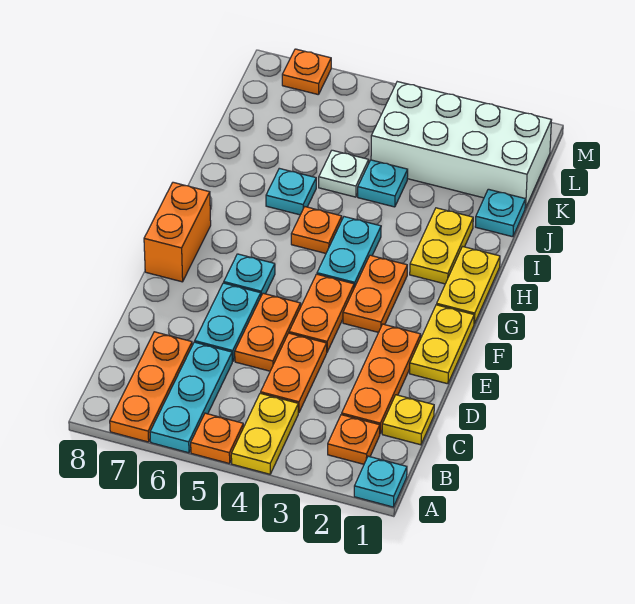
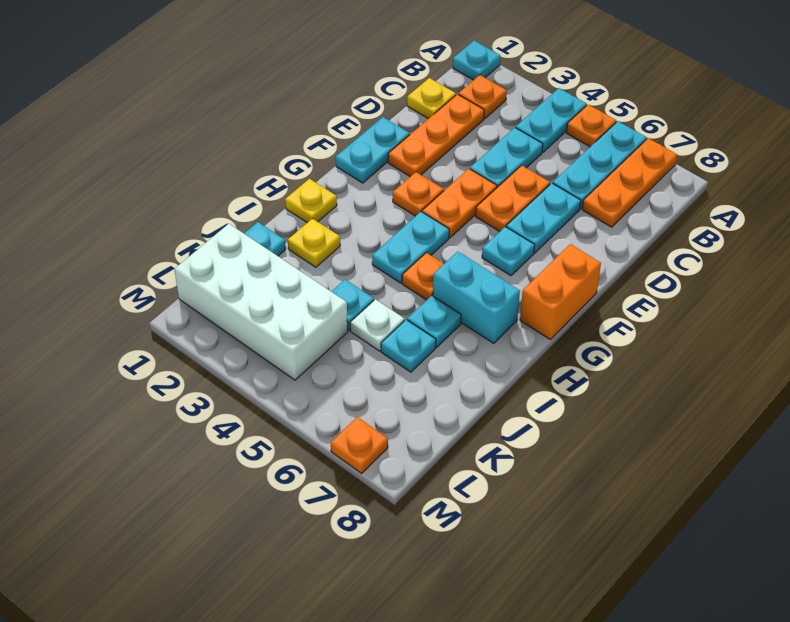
yellow plate A4:B4 level 1 -> cyan plate A4:B4 level 1
orange plate C4:D4 level 1 -> cyan plate C4:D4 level 1
yellow plate E1:F1 level 1 -> cyan plate E1:F1 level 1
orange plate F3:G3 level 1 -> orange plate F3 level 1
yellow plate G1:H1 level 1 -> yellow plate H1 level 1
yellow plate H2:I2 level 1 -> yellow plate I2 level 1
none -> cyan brick H6:H7 level 1
none -> cyan plate J6 level 1

